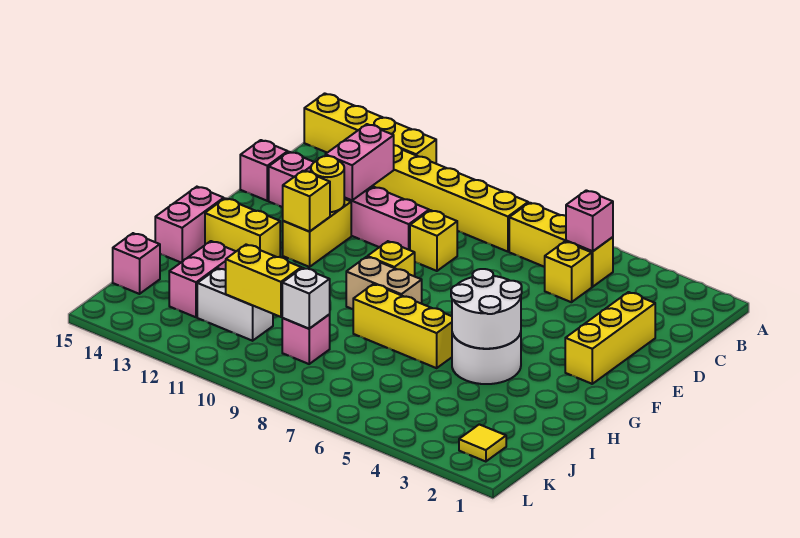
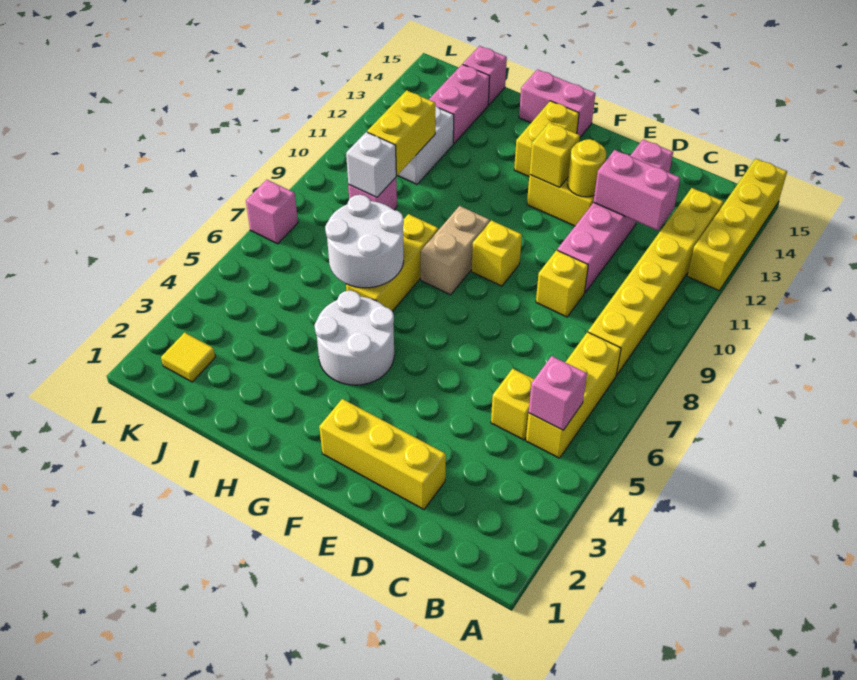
pink brick D15 level 1 -> pink brick L7 level 1
white round brick G4:H5 level 2 -> white round brick H6:I7 level 2
pink brick I13:J13 level 1 -> pink brick J13:J14 level 1

